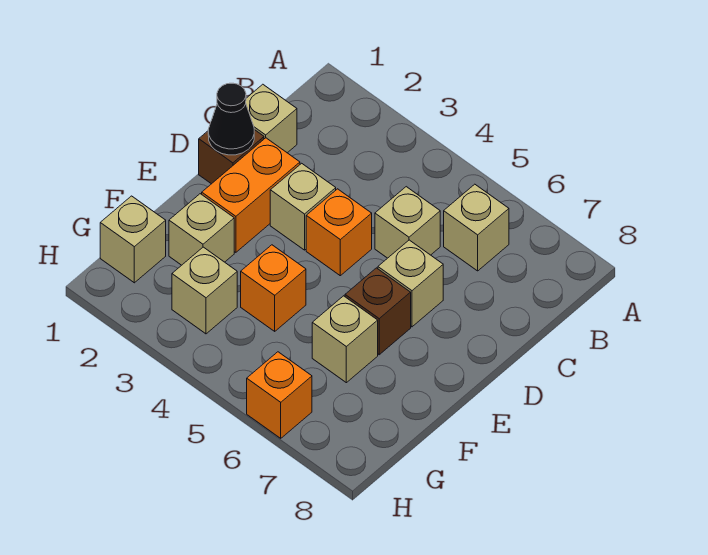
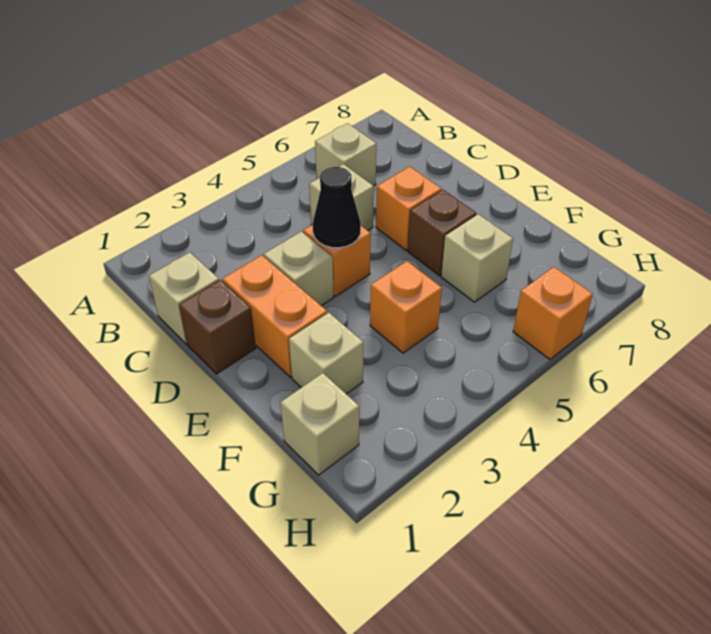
black cone D1 level 2 -> black cone D4 level 2
tan brick D6 level 1 -> orange brick D6 level 1
tan brick G3 level 1 -> none

